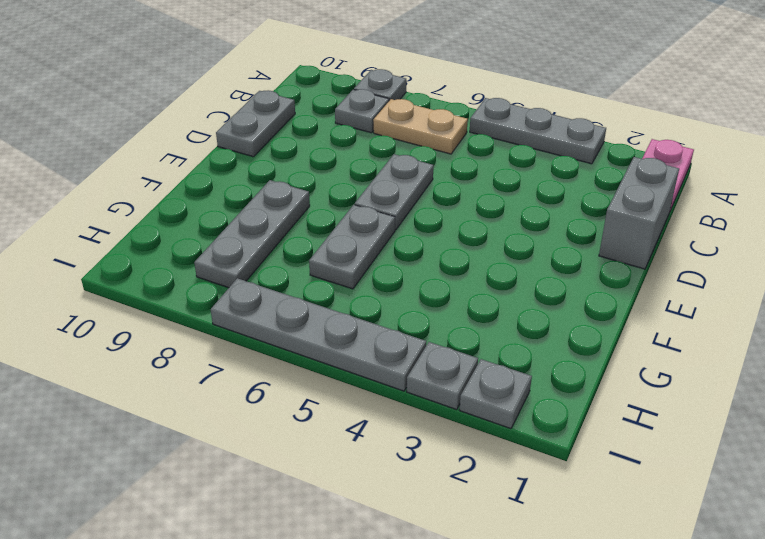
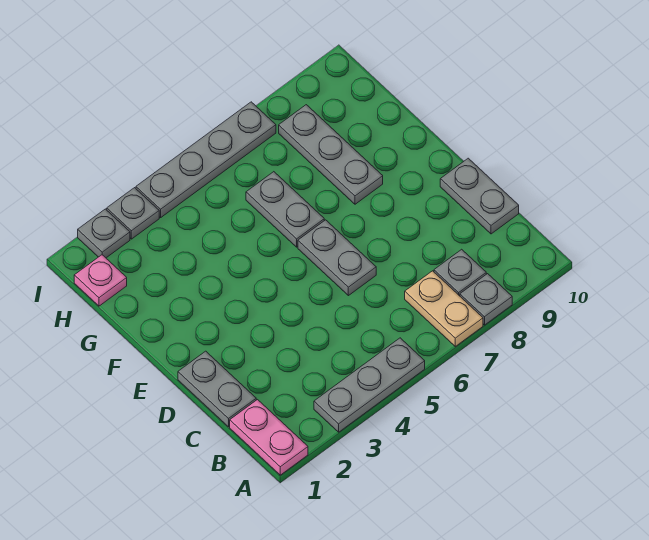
tan plate B6:B7 level 1 -> tan plate A7:B7 level 1
grey brick C1:D1 level 1 -> grey plate C1:D1 level 1
none -> pink plate H1 level 1

